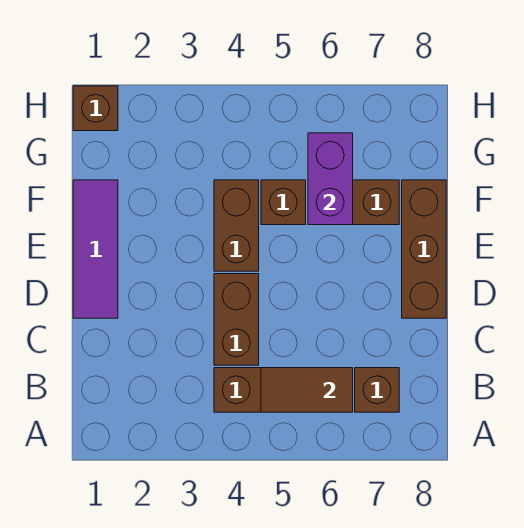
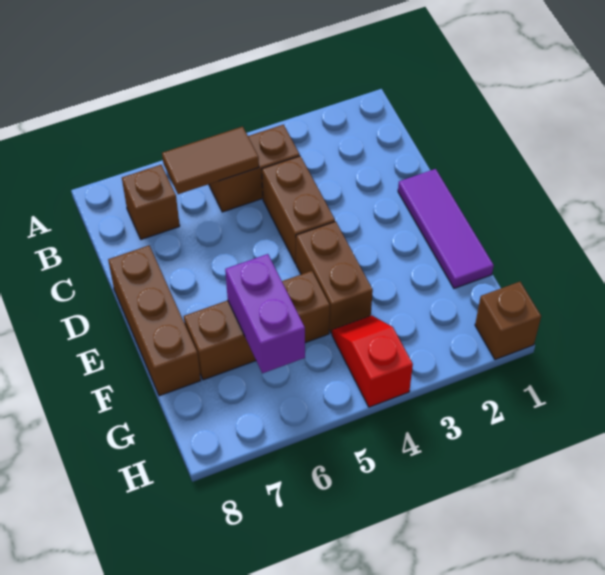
none -> red slope G4:H4 level 1 top H

